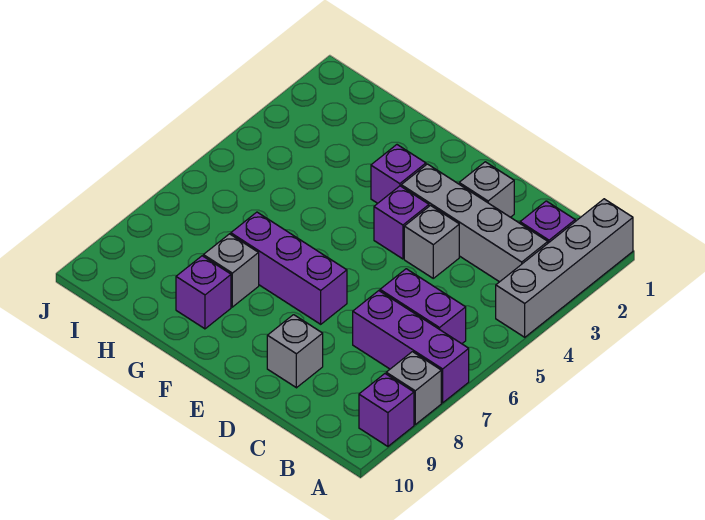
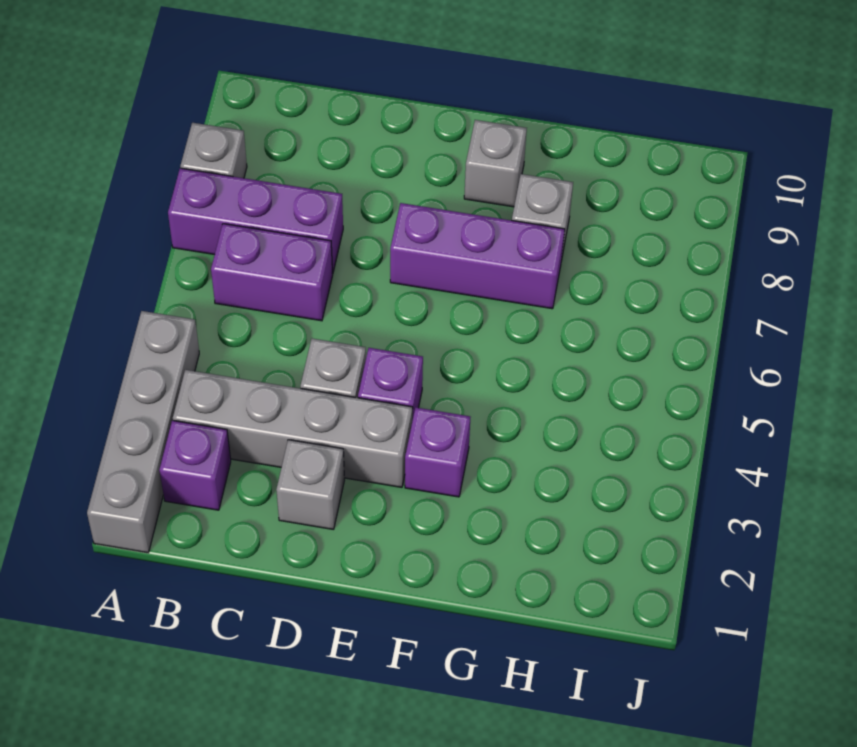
purple brick A9 level 1 -> none
grey brick D9 level 1 -> grey brick F9 level 1
purple brick G9 level 1 -> none

